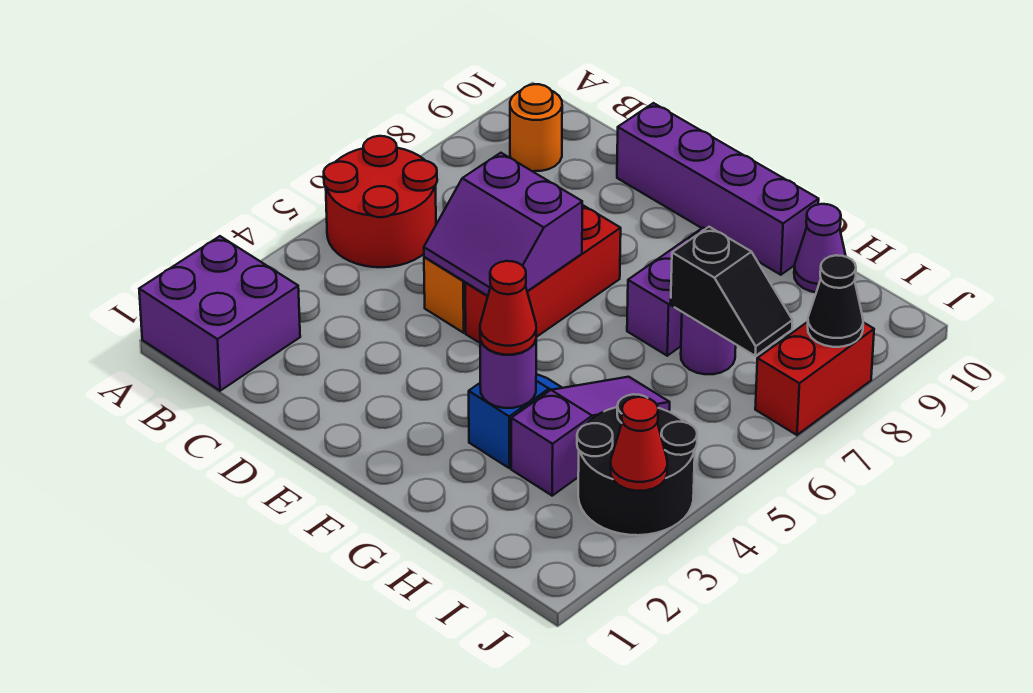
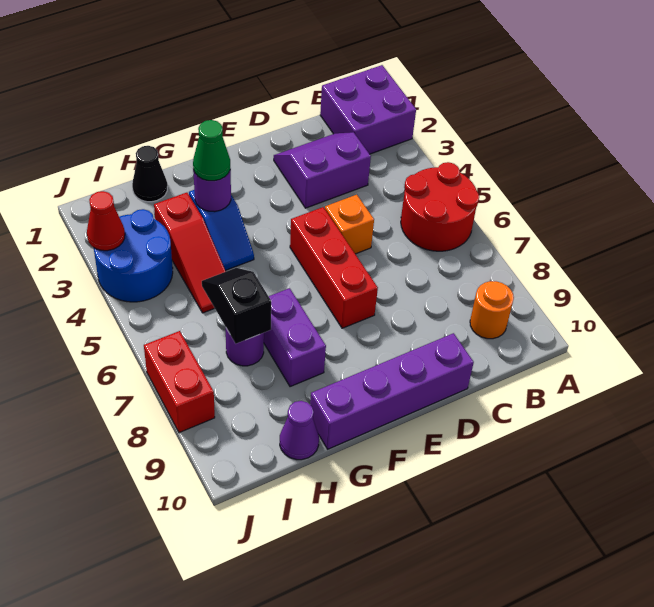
purple slope D5:E6 level 2 top 6 -> purple slope C2:D3 level 1 top 3
red cone G3 level 3 -> green cone G3 level 3
purple slope H3:H5 level 1 top 3 -> red slope H3:H5 level 1 top 3
black slope H7:I7 level 2 top H -> black slope H6:H7 level 2 top 7
black round brick I3:J4 level 1 -> blue round brick I3:J4 level 1
black cone J8 level 2 -> black cone H1 level 1

